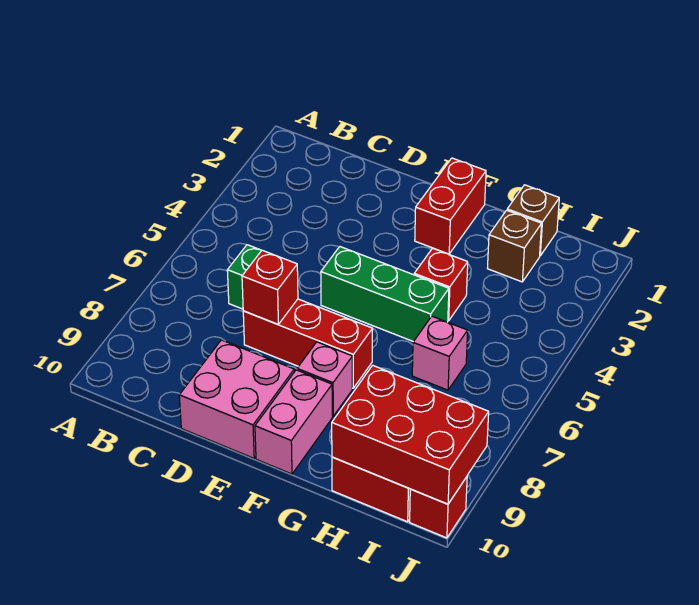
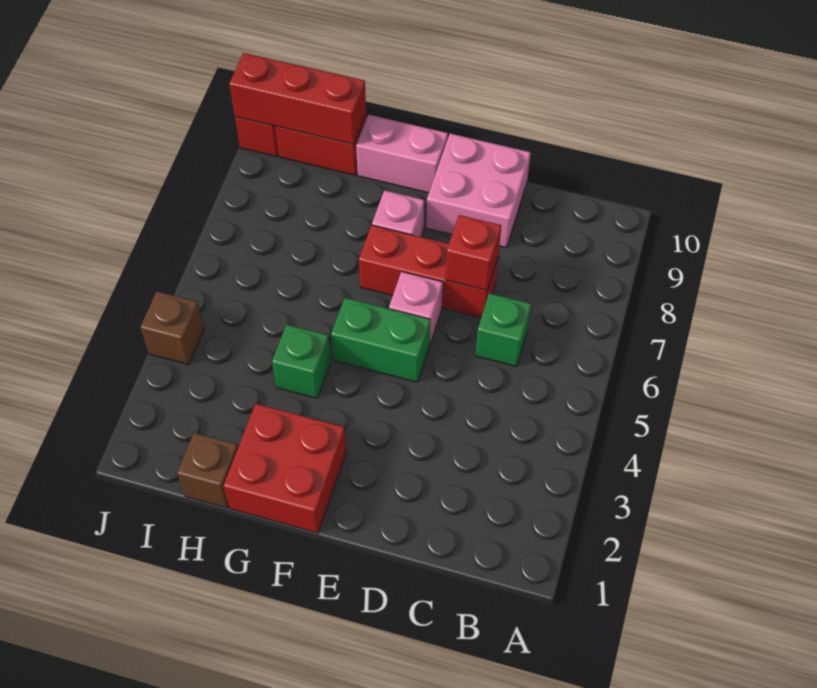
green brick E5:G5 level 1 -> green brick E5:F5 level 1
red brick F1:F2 level 1 -> red brick F1:G2 level 1
pink brick F9:F10 level 1 -> pink brick F10:G10 level 1
red brick G4 level 1 -> green brick G4 level 1
brown brick H2 level 1 -> brown brick J4 level 1
pink brick H6 level 1 -> pink brick E6 level 1
red brick H9:J10 level 2 -> red brick H10:J10 level 2

